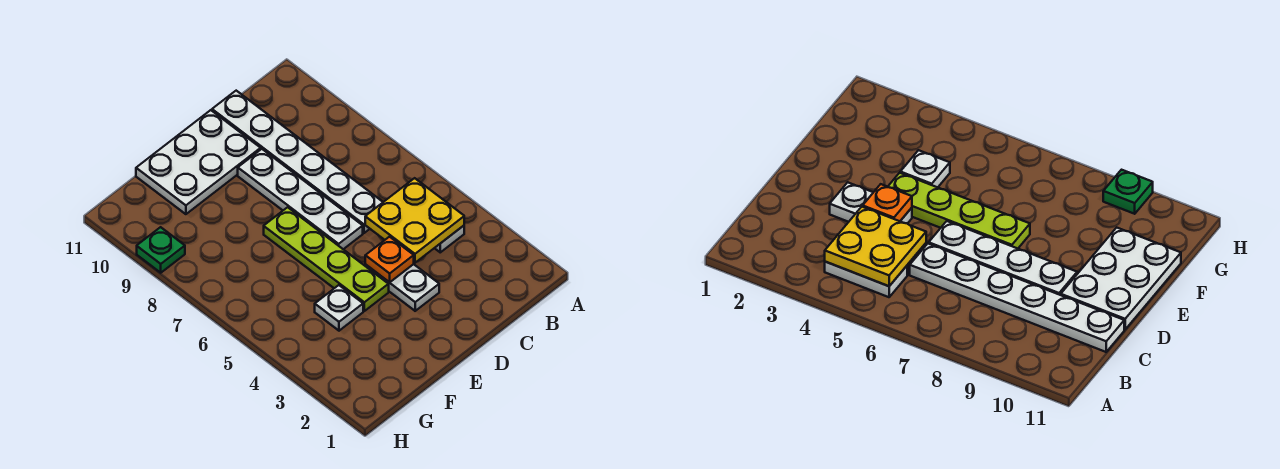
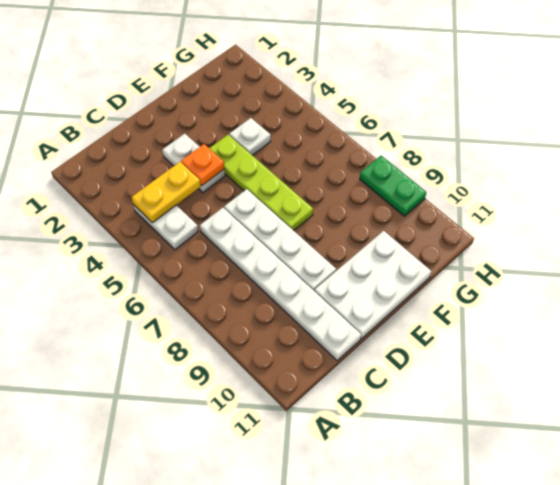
yellow plate B4:C5 level 2 -> yellow plate B4:C4 level 2
green plate H9 level 1 -> green plate H8:H9 level 1

